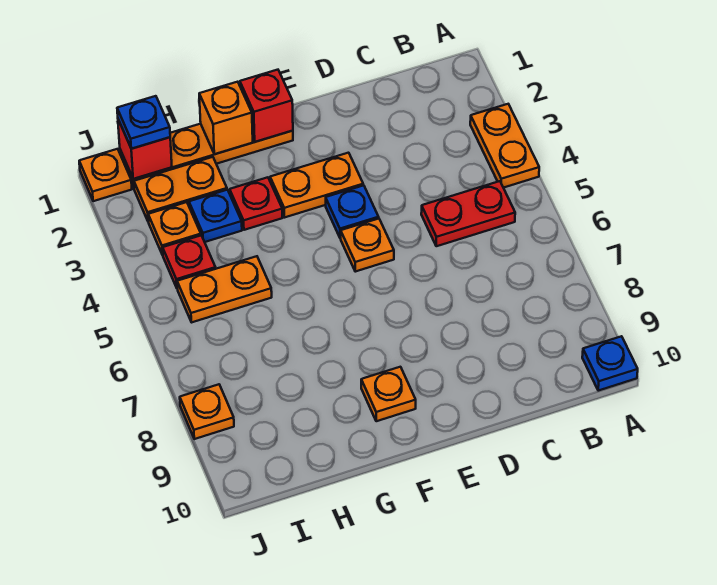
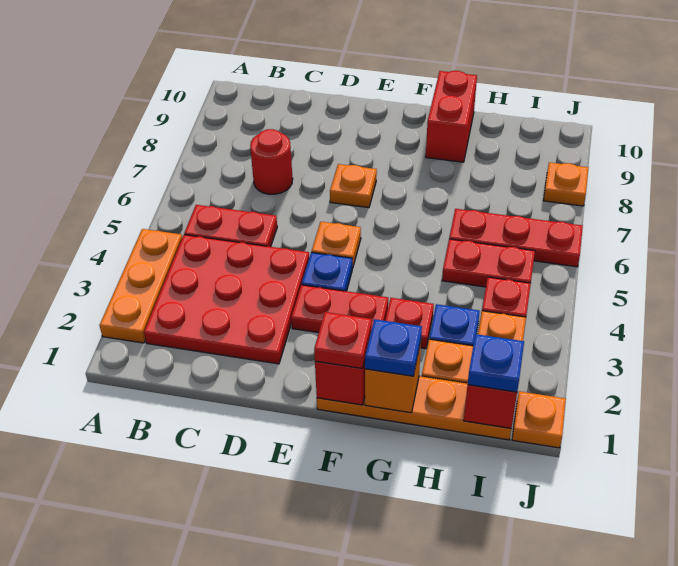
orange plate A3:A4 level 1 -> orange plate A2:A4 level 1
blue plate A10 level 1 -> blue plate G1 level 3
none -> red plate B2:D4 level 1
none -> red round brick C7 level 1
orange plate E3:F3 level 1 -> red plate E3:F3 level 1
none -> red plate F1 level 3
orange plate F9 level 1 -> orange plate E7 level 1
none -> red brick G9:G10 level 1
orange plate H5:I5 level 1 -> red plate H5:I5 level 1
none -> red plate H6:J6 level 1

